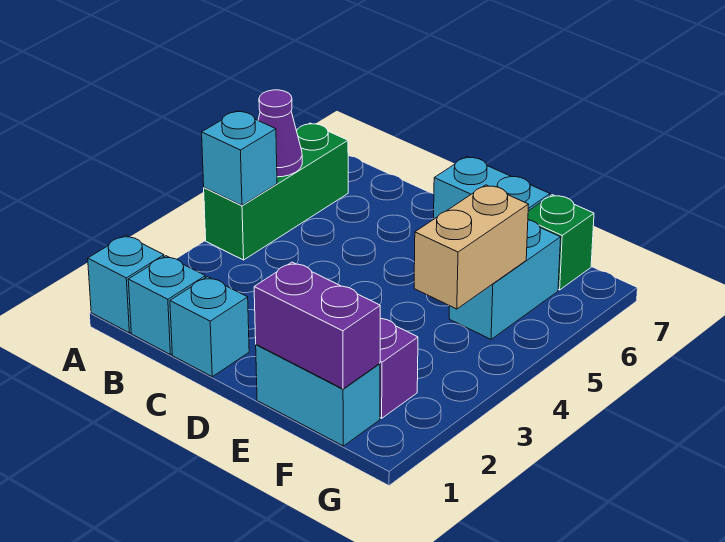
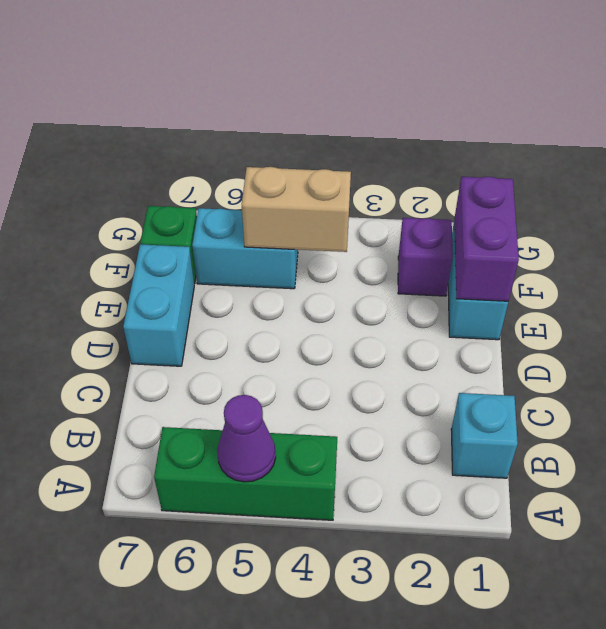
cyan brick A1 level 1 -> none
cyan brick A4 level 2 -> none
cyan brick C1 level 1 -> none

